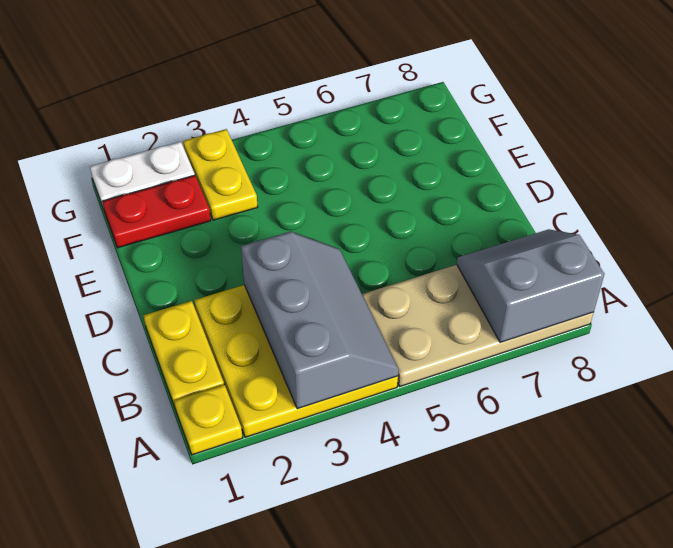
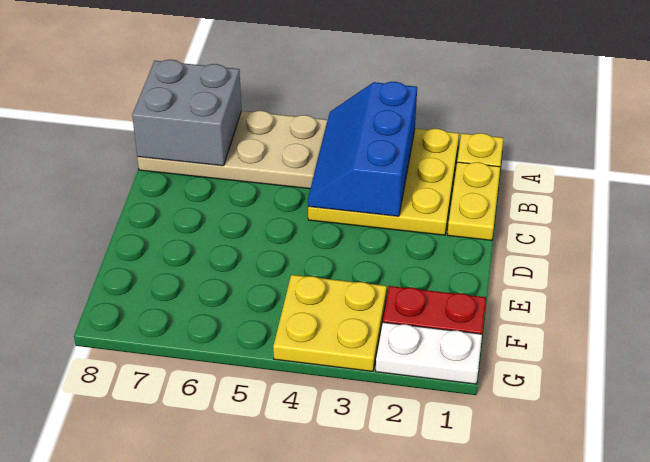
grey slope A3:C4 level 2 top 3 -> blue slope A3:C4 level 2 top 3
grey slope A7:B8 level 2 top A -> grey brick A7:B8 level 2
yellow plate F3:G3 level 1 -> yellow plate F3:G4 level 1

